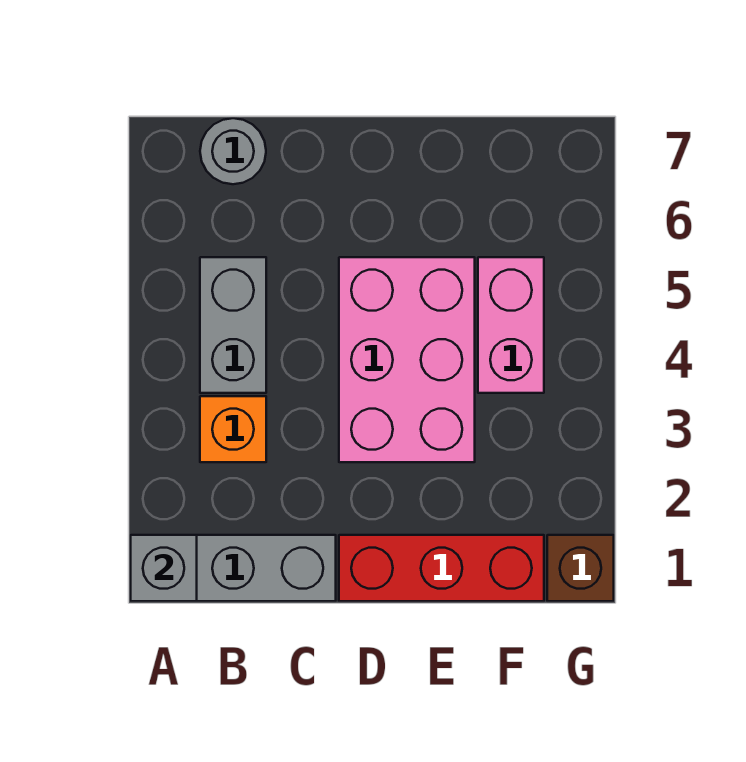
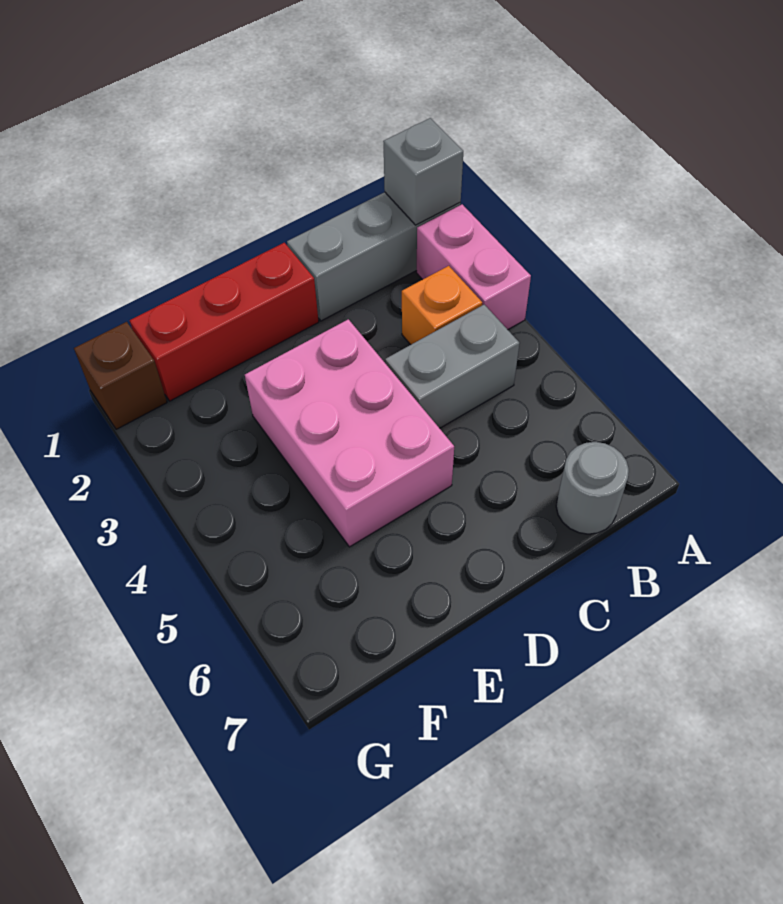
grey brick B4:B5 level 1 -> grey brick B4:C4 level 1
pink brick F4:F5 level 1 -> pink brick A2:A3 level 1

